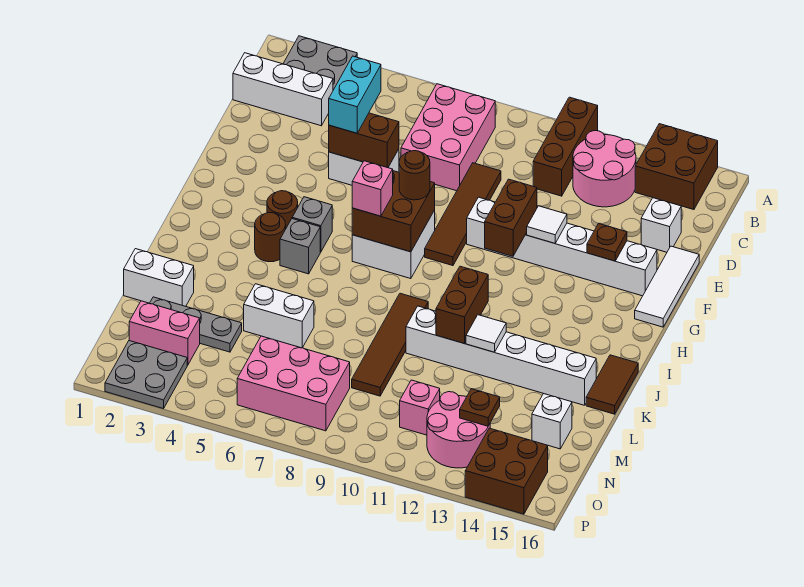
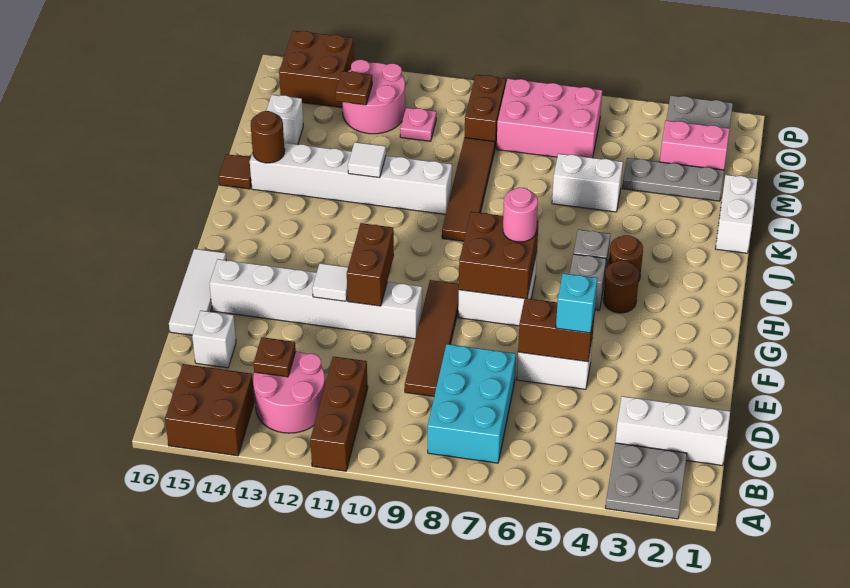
pink brick B7:D8 level 1 -> cyan brick B7:D8 level 1
cyan brick D5:E5 level 3 -> cyan brick E5 level 3
brown plate F14 level 2 -> brown plate C13 level 2
brown round brick G8 level 3 -> brown round brick K15 level 2
pink brick H7 level 3 -> pink round brick H7 level 3
brown brick J11:K11 level 2 -> brown brick N9:O9 level 1
brown tile J16:K16 level 1 -> brown tile K16 level 1
white brick L1:L2 level 1 -> white brick K1:L1 level 1
pink brick N11 level 1 -> pink plate N11 level 1

